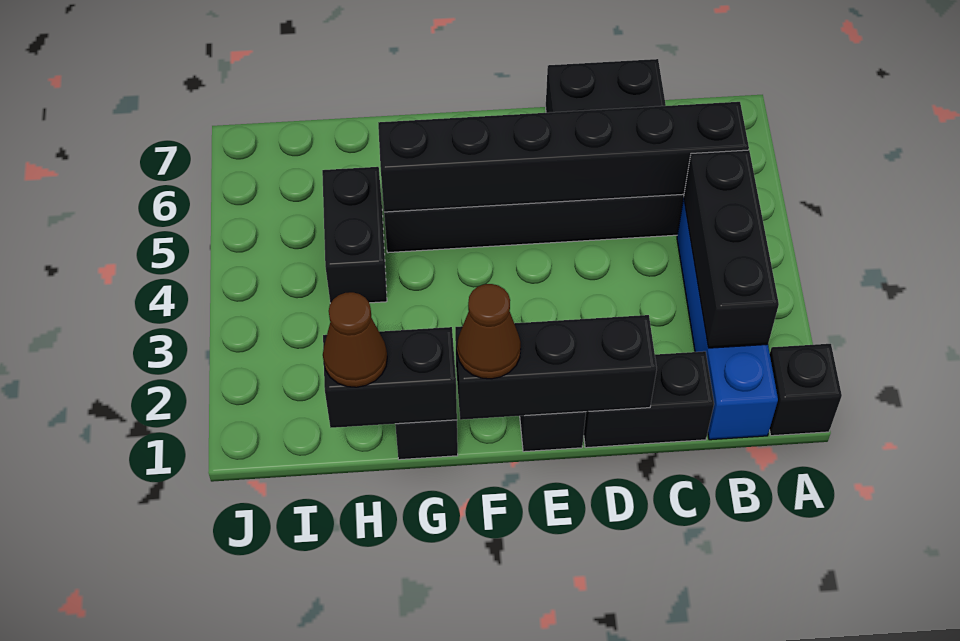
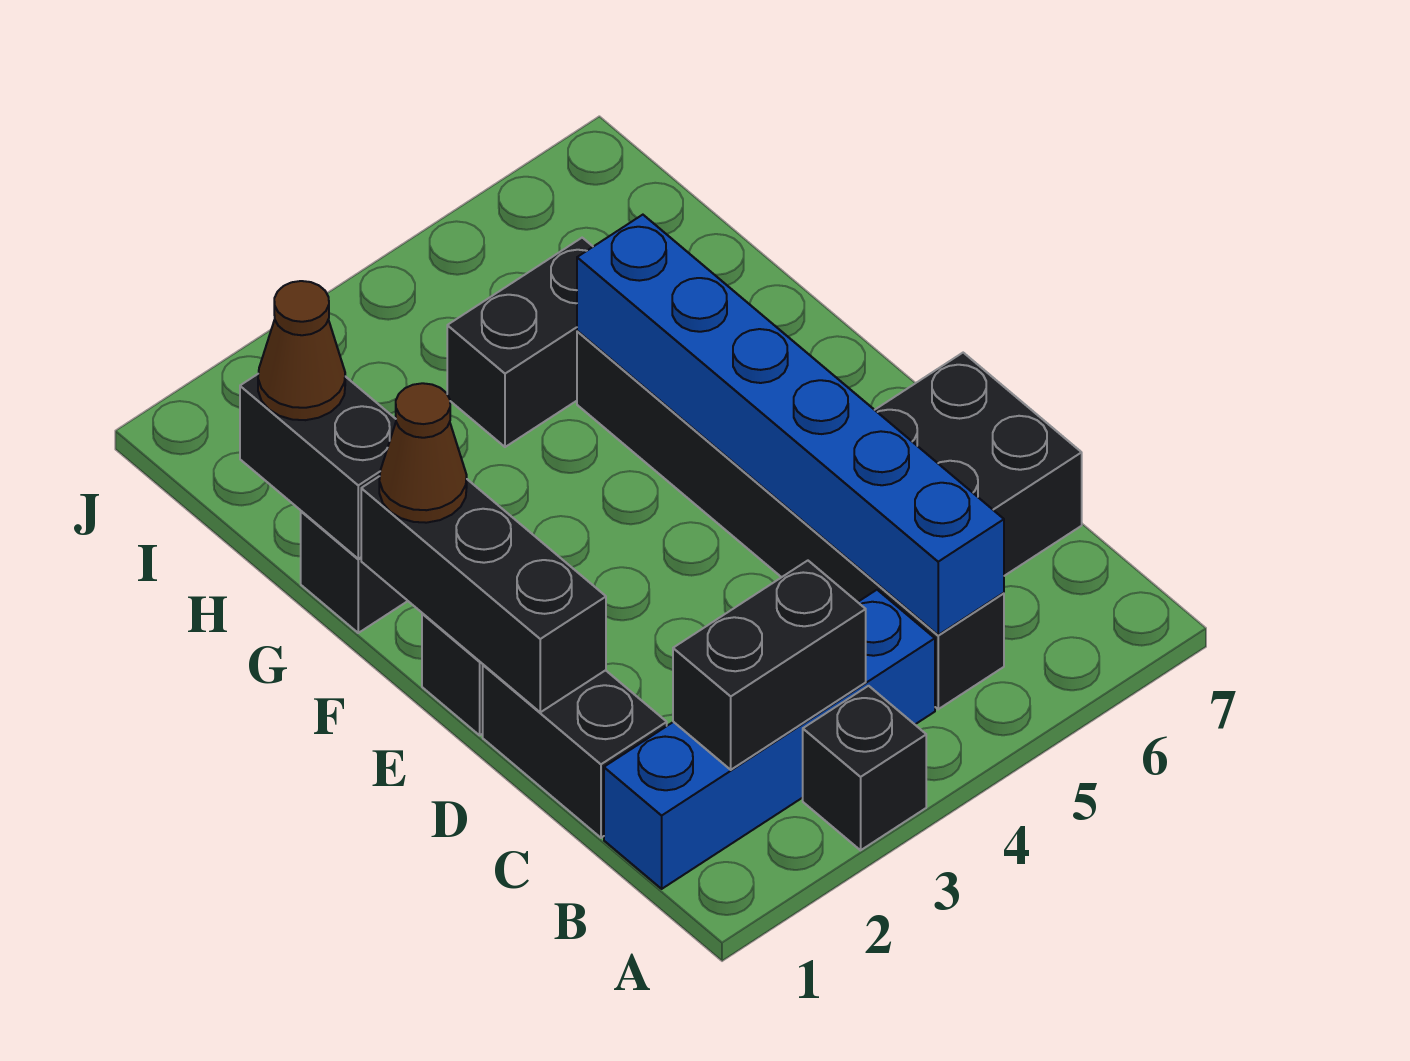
black brick A1 level 1 -> black brick A3 level 1
black brick B2:B4 level 2 -> black brick B2:B3 level 2
black brick B5:G5 level 2 -> blue brick B5:G5 level 2

